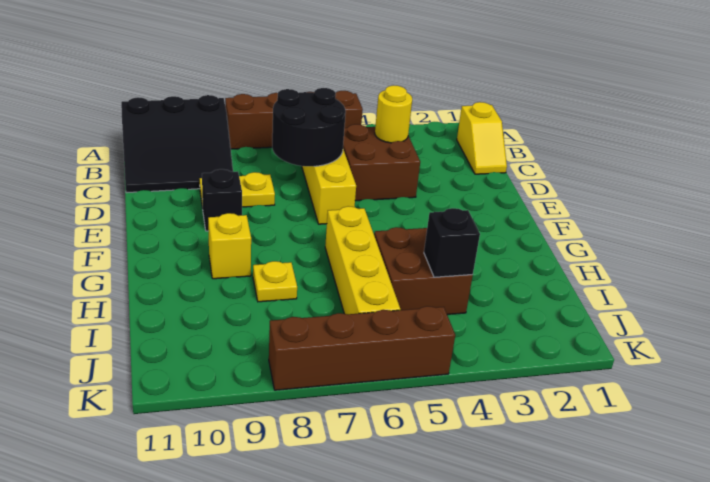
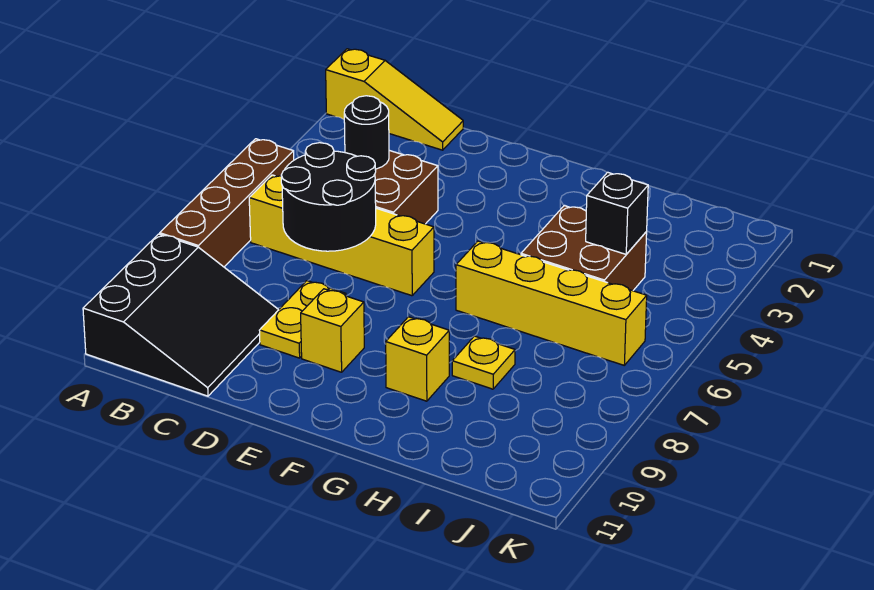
yellow slope B1:C1 level 1 top B -> yellow slope A1:C1 level 1 top A
yellow round brick C4 level 2 -> black round brick C4 level 2
black brick E9 level 1 -> yellow brick E9 level 1
brown brick K5:K8 level 1 -> none

